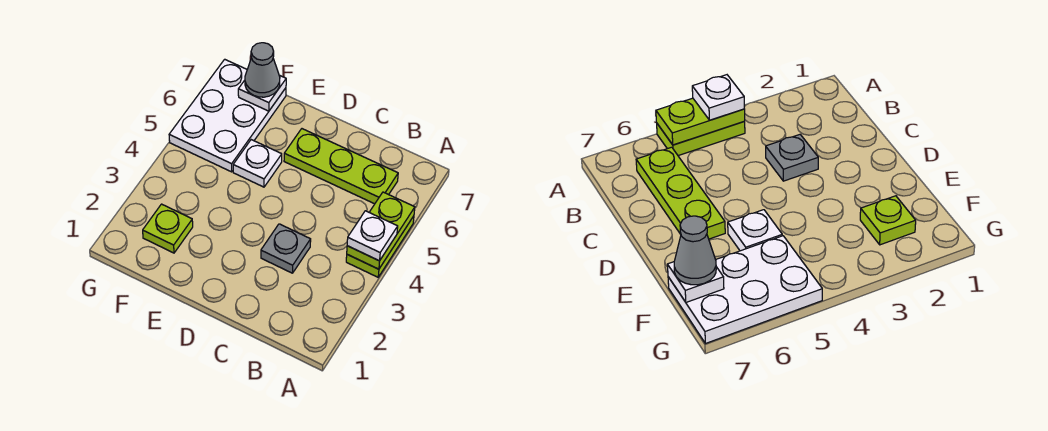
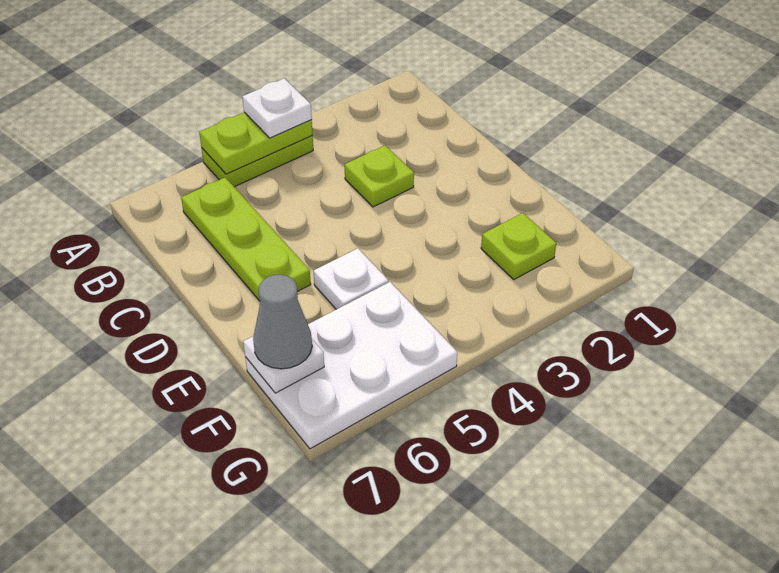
grey plate C3 level 1 -> lime plate C3 level 1

